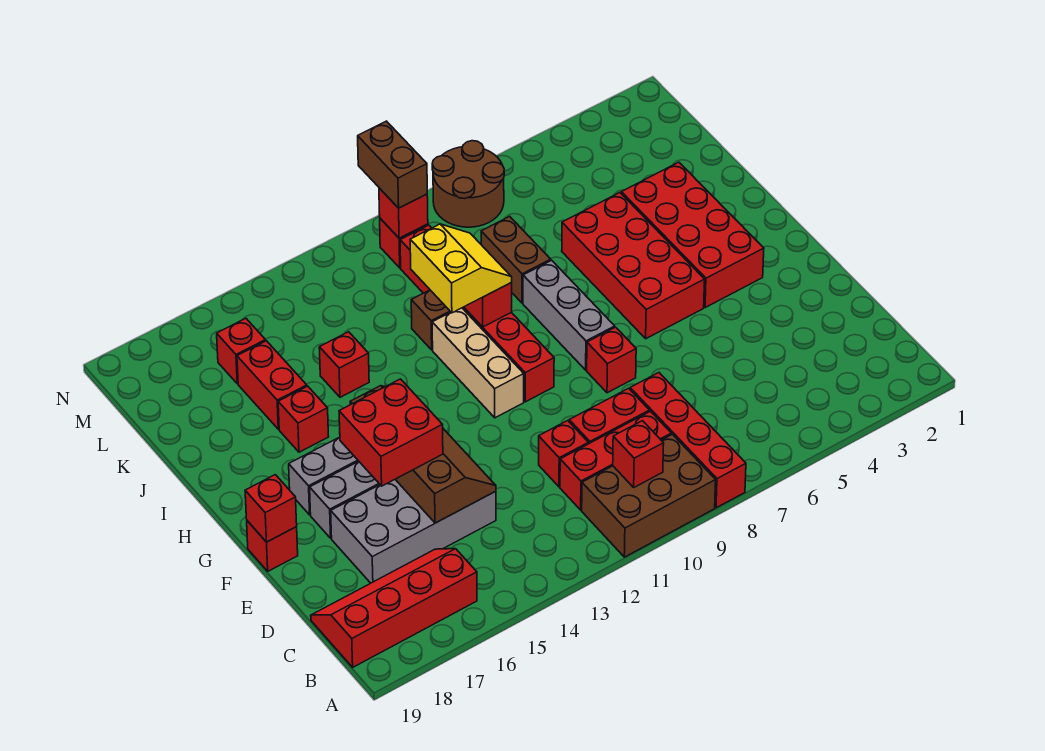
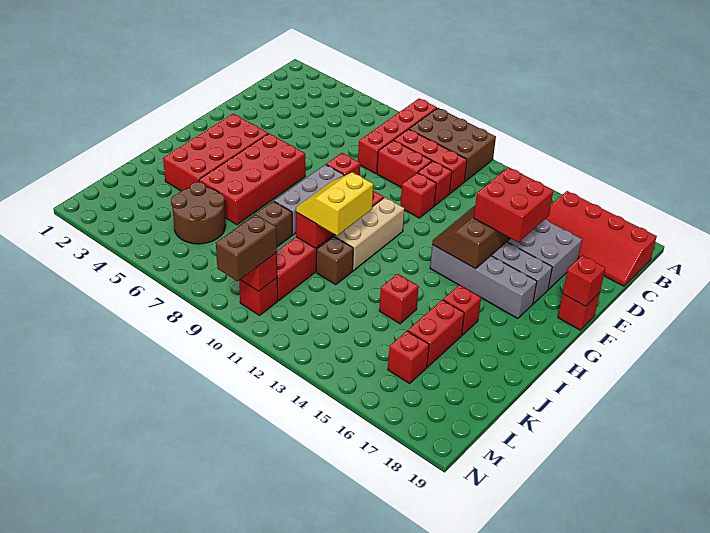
red brick B10 level 2 -> red brick E11 level 1
brown round brick M7:N8 level 1 -> brown round brick K5:L6 level 1

